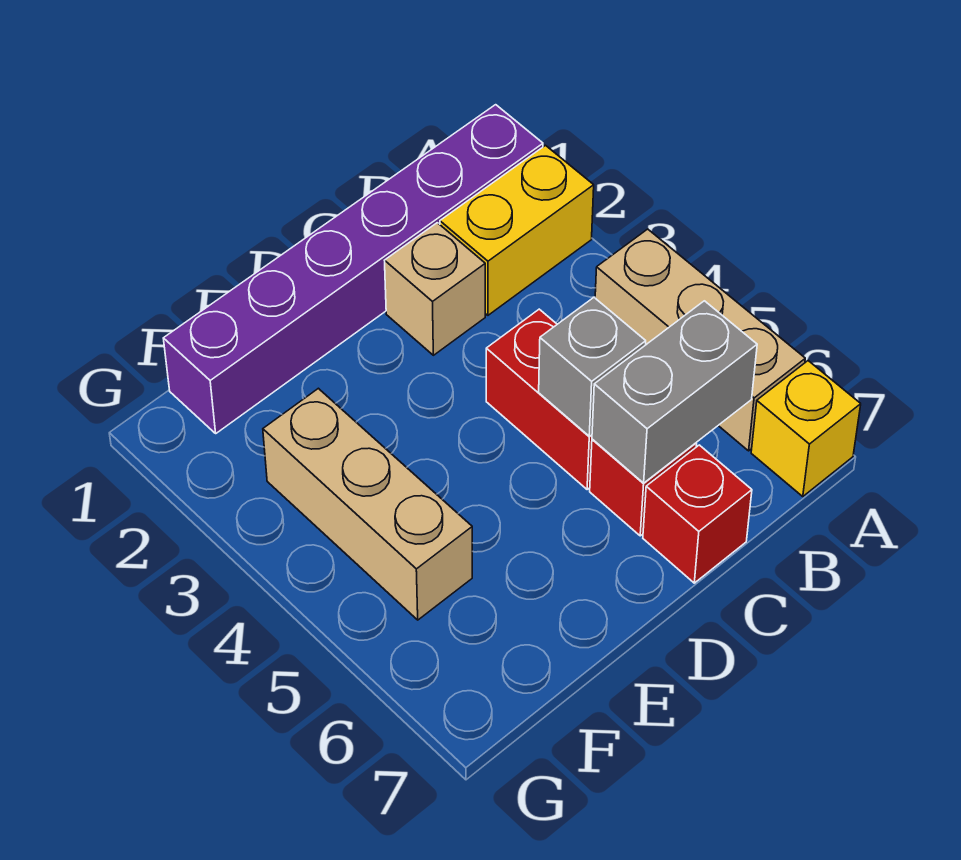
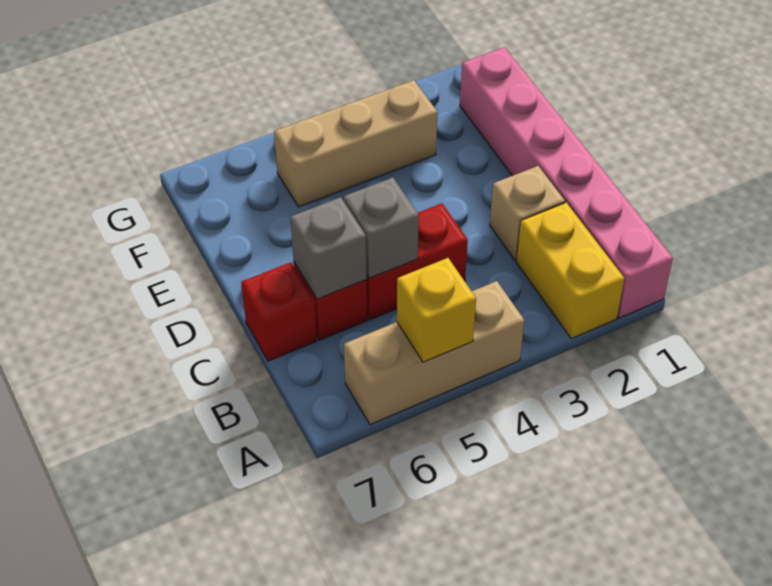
purple brick A1:F1 level 1 -> pink brick A1:F1 level 1
yellow brick A7 level 1 -> yellow brick A5 level 2
grey brick B6:C6 level 2 -> grey brick C6 level 2

